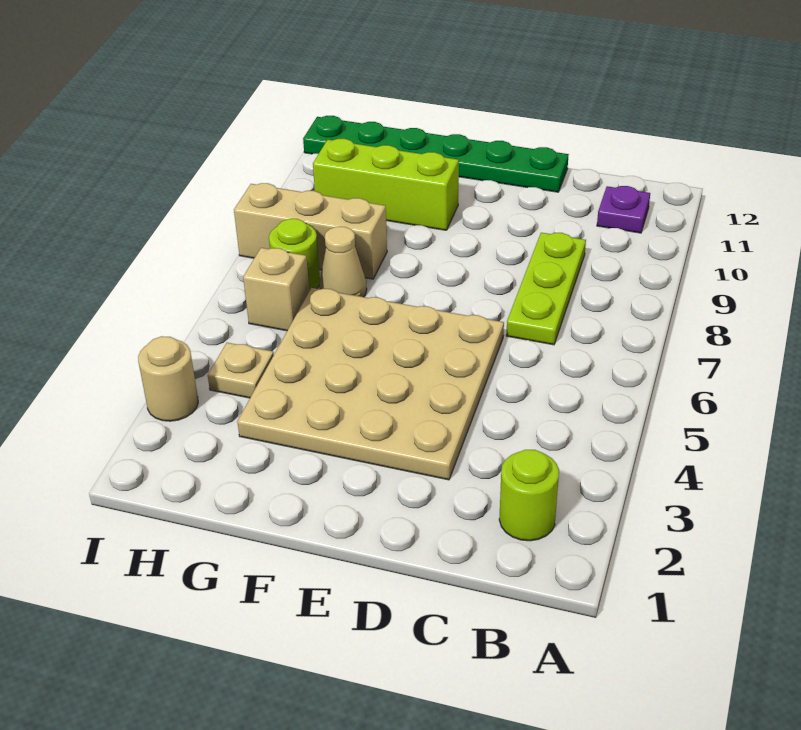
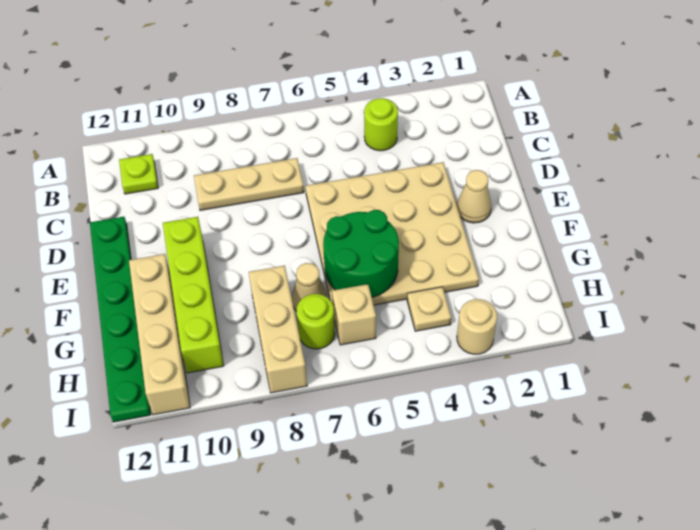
lime round brick B2 level 1 -> lime round brick B4 level 1
purple plate B11 level 1 -> lime plate B11 level 1
lime plate C7:C9 level 1 -> tan plate C7:C9 level 1
none -> tan cone E2 level 1
none -> green round brick F5:G6 level 2
lime brick F10:H10 level 1 -> lime brick E10:H10 level 1
none -> tan brick F11:I11 level 1

